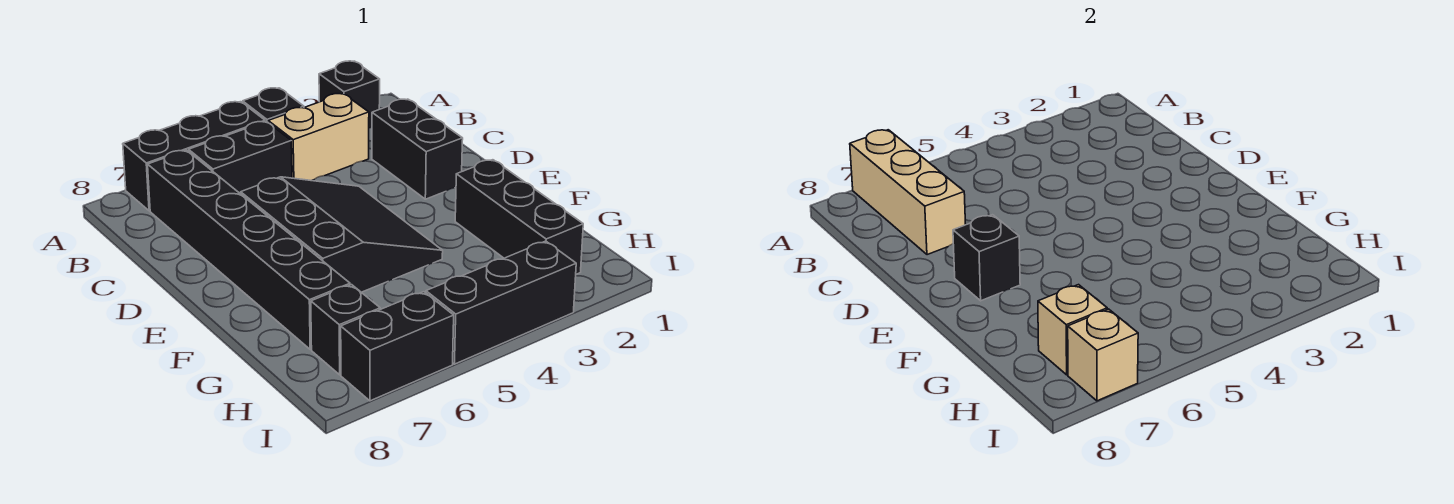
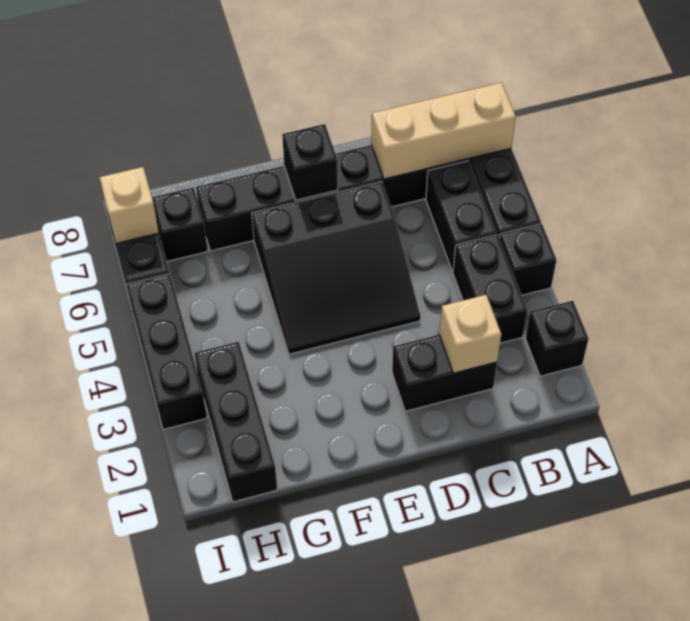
tan brick B3:B4 level 1 -> black brick B3:B4 level 1
black brick F2:H2 level 1 -> black brick H1:H3 level 1
tan brick H7 level 2 -> tan brick C2 level 2

